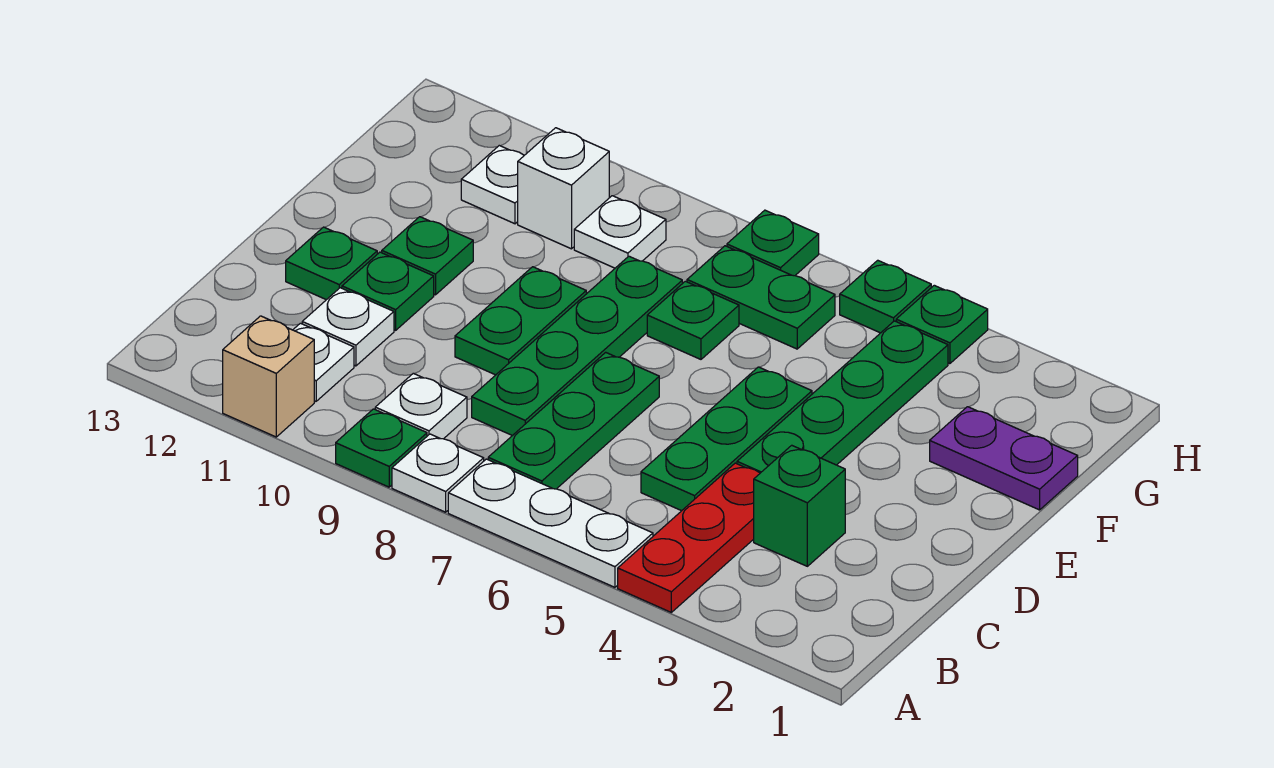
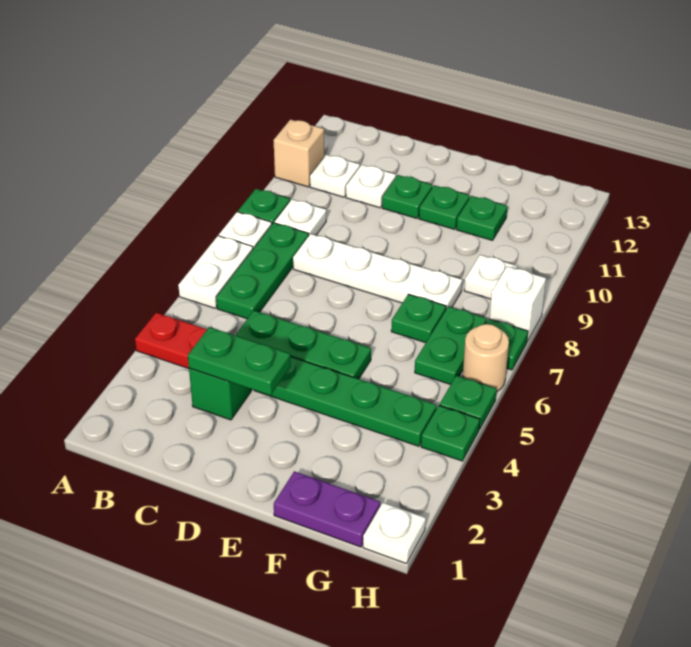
white plate A5:A7 level 1 -> white plate A6:A7 level 1
green plate B7:D7 level 1 -> green plate B6:B8 level 1
green plate C8:F8 level 1 -> white plate C8:F8 level 1
green plate D9:E9 level 1 -> green plate C3:D3 level 2
green plate D12 level 1 -> green plate F11 level 1
purple plate F1:F2 level 1 -> purple plate F1:G1 level 1
white brick G10 level 1 -> white brick H8 level 1
white plate G11 level 1 -> white plate H1 level 1
none -> tan round brick H6 level 1

